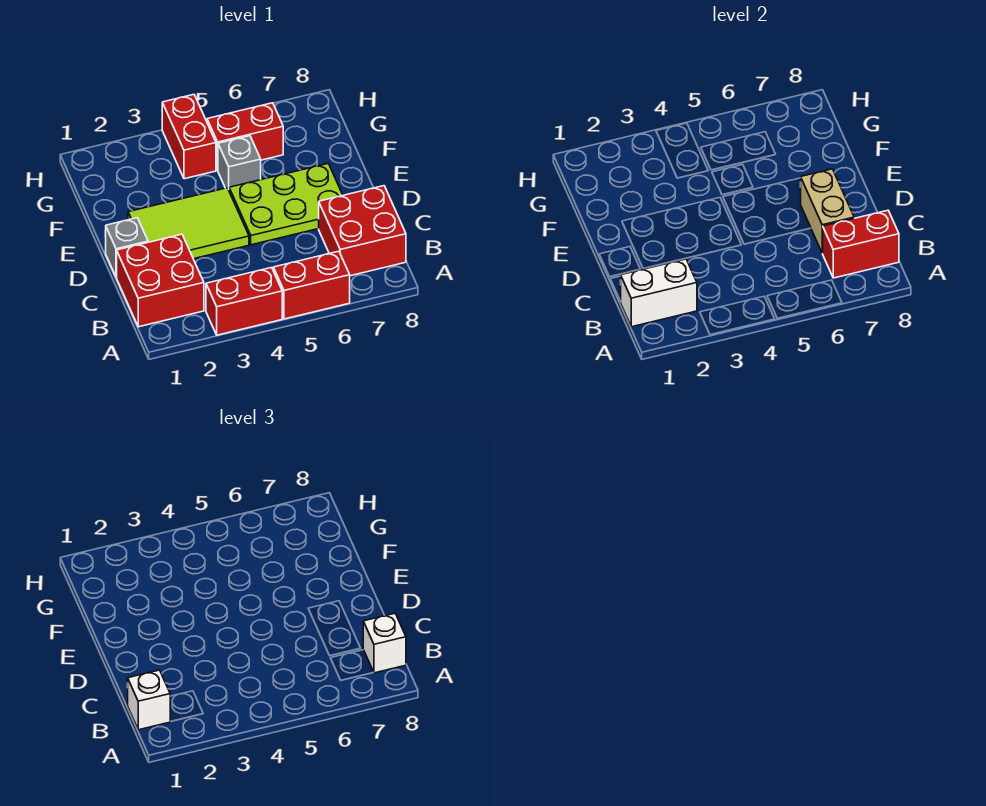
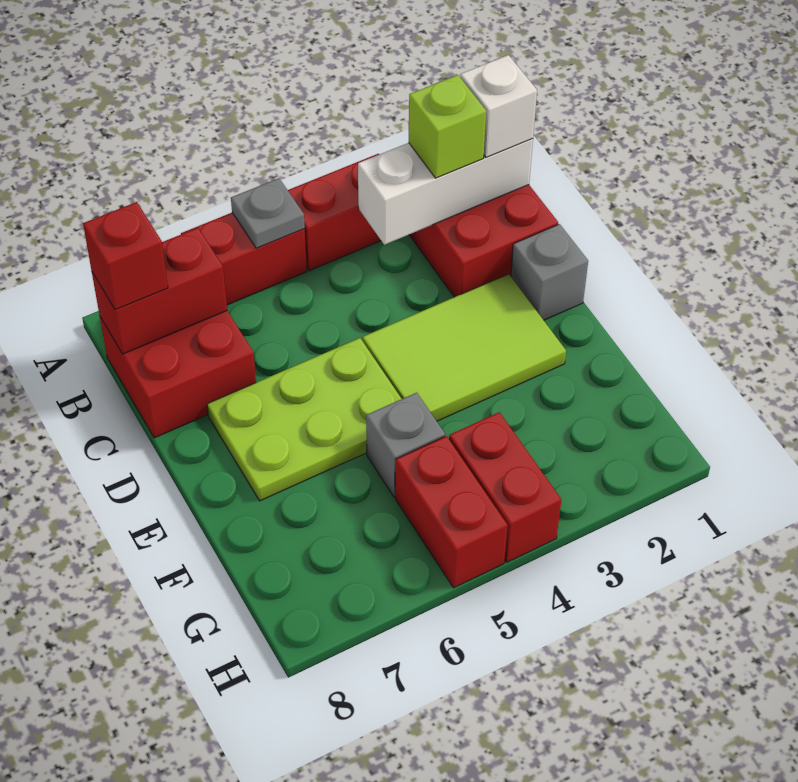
none -> grey plate A5 level 2
white brick B1:B2 level 2 -> white brick B1:B3 level 2
none -> lime brick B2 level 3
white brick B8 level 3 -> red brick B8 level 3
tan brick C7:D7 level 2 -> none
red brick G5:G6 level 1 -> red brick G5:H5 level 1

